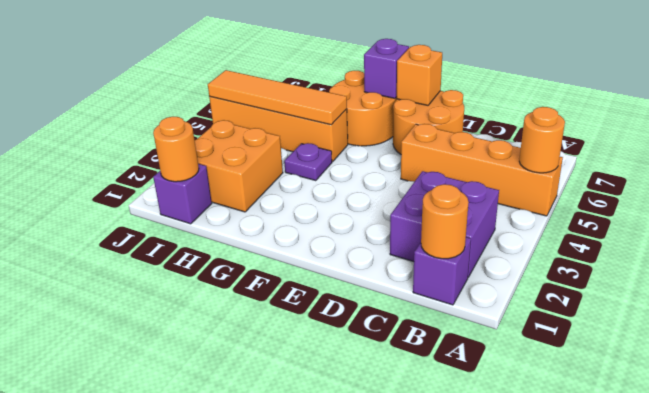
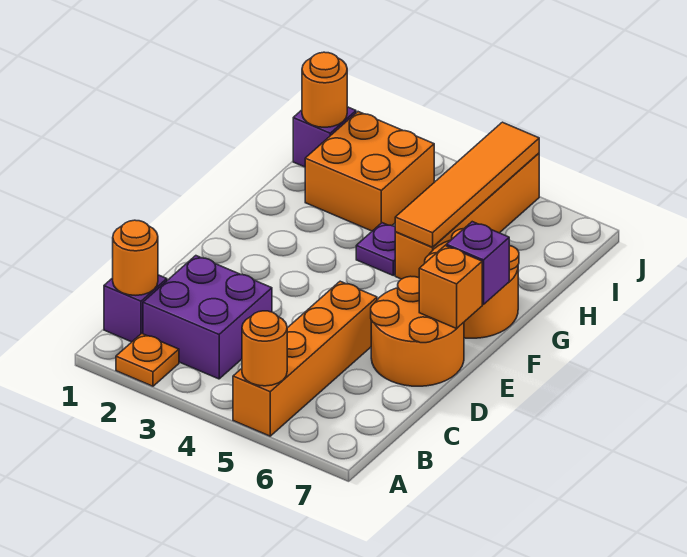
none -> orange plate A2 level 1

